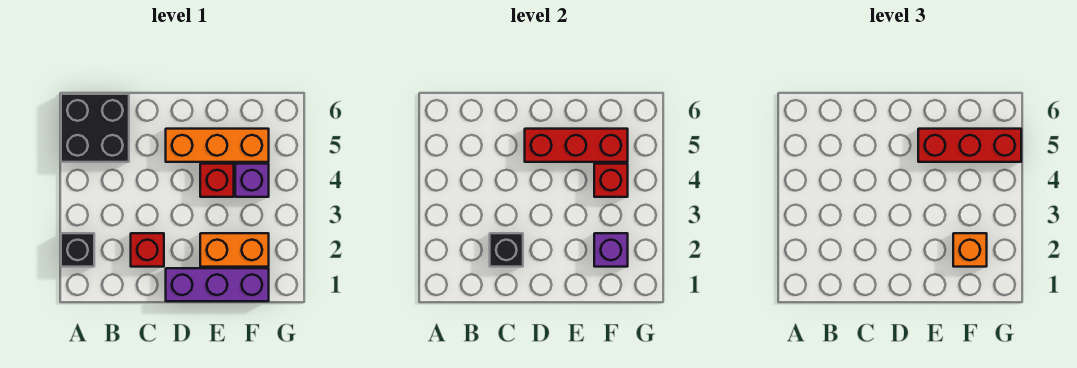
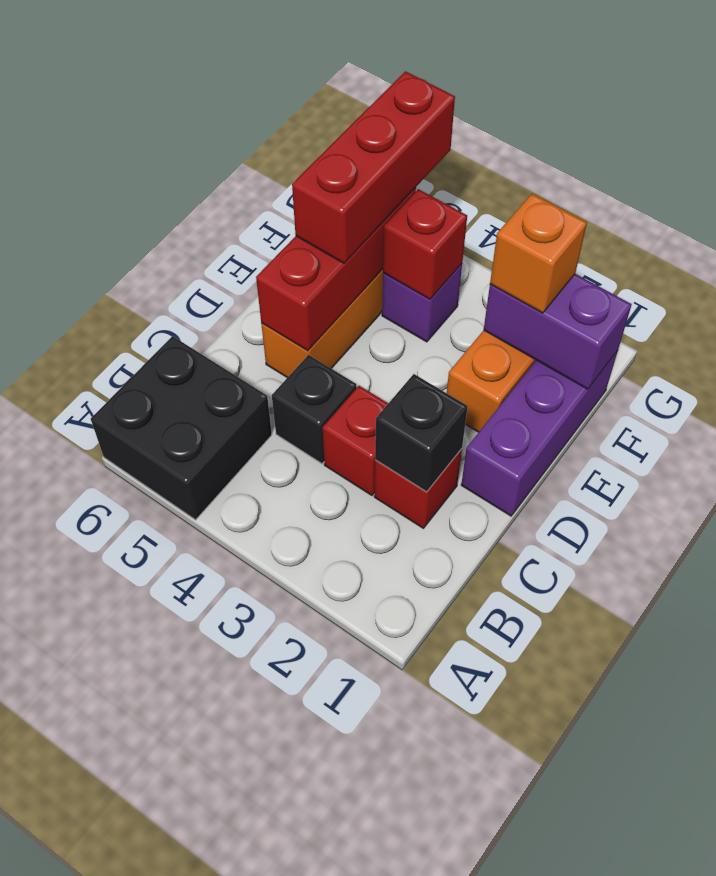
black brick A2 level 1 -> black brick C4 level 1
red brick E4 level 1 -> red brick C3 level 1
purple brick F2 level 2 -> purple brick F1:F2 level 2

